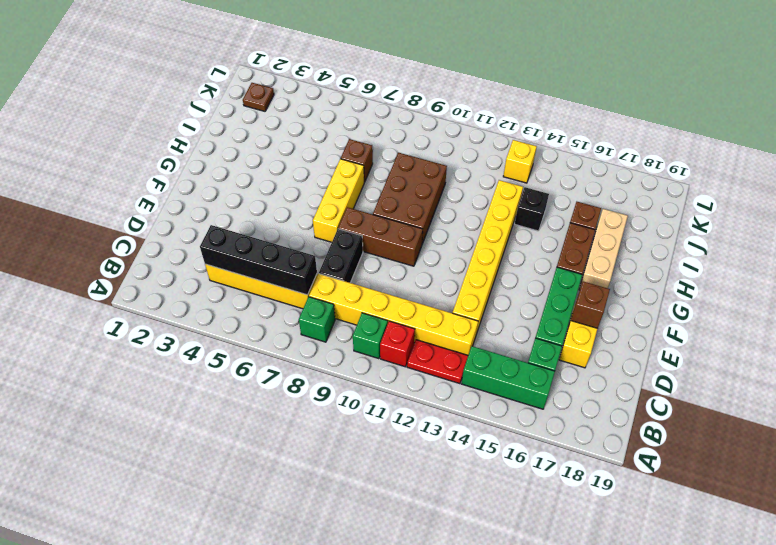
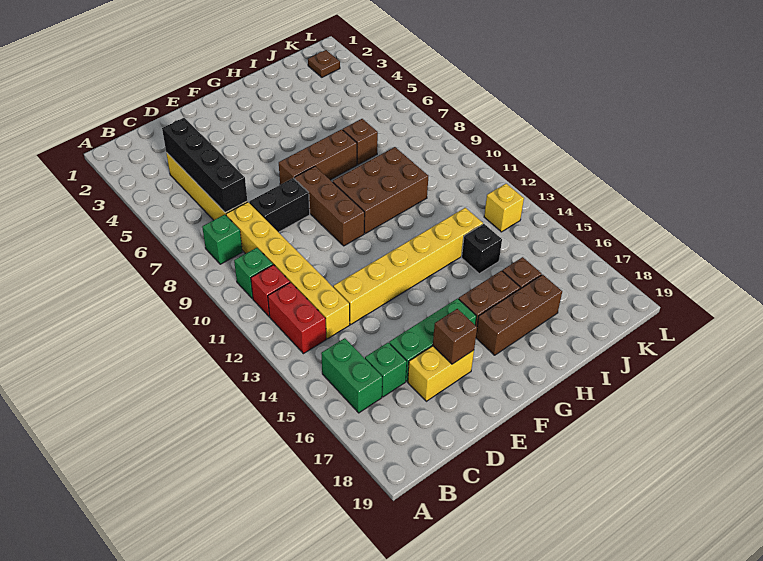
red plate B12:B13 level 1 -> red brick B12:B13 level 1
green brick B14:B16 level 1 -> green brick B15:B16 level 1
yellow brick F7:H7 level 1 -> brown brick F7:H7 level 1
tan brick G17:I17 level 1 -> brown brick G17:I17 level 1

